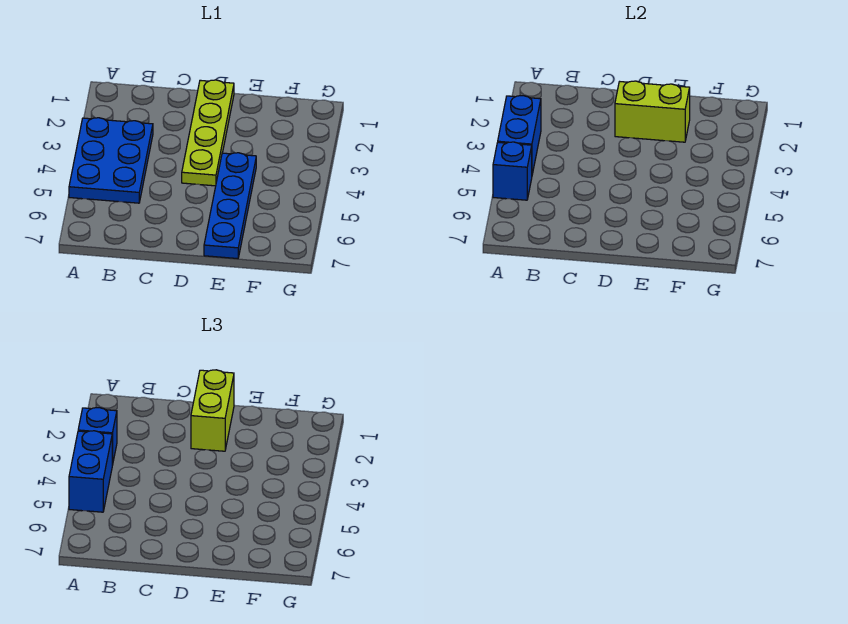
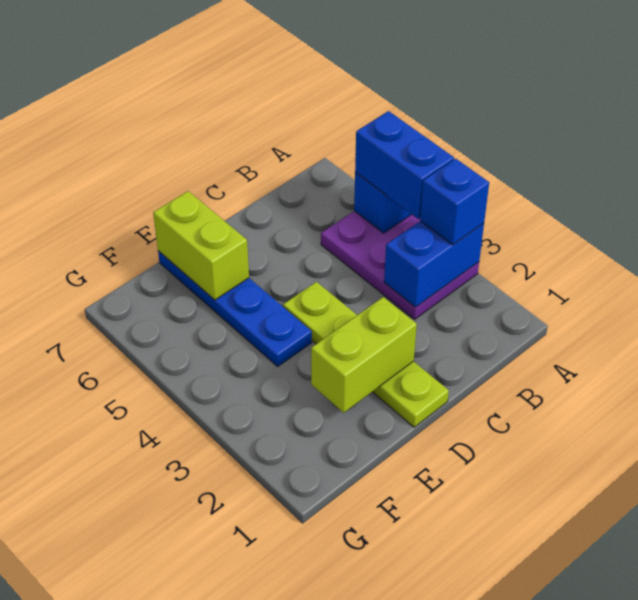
blue plate A3:B5 level 1 -> purple plate A3:B5 level 1
blue brick A3:A4 level 2 -> blue brick A3:B3 level 2
lime brick D1:D2 level 3 -> lime brick E6:E7 level 2

